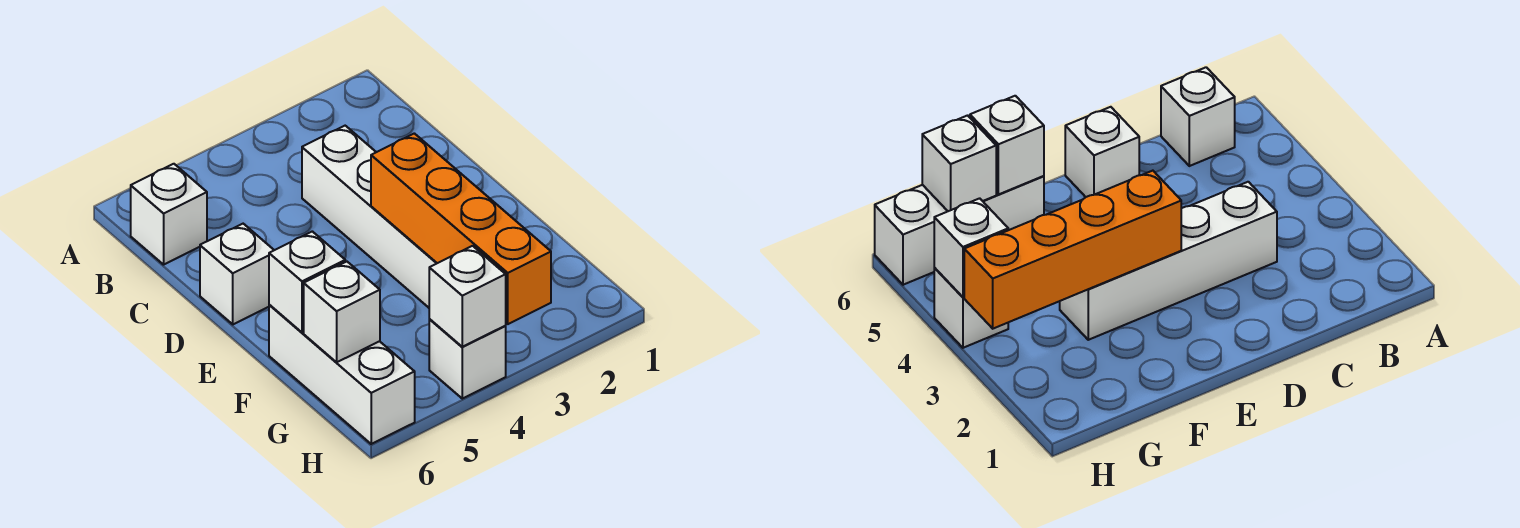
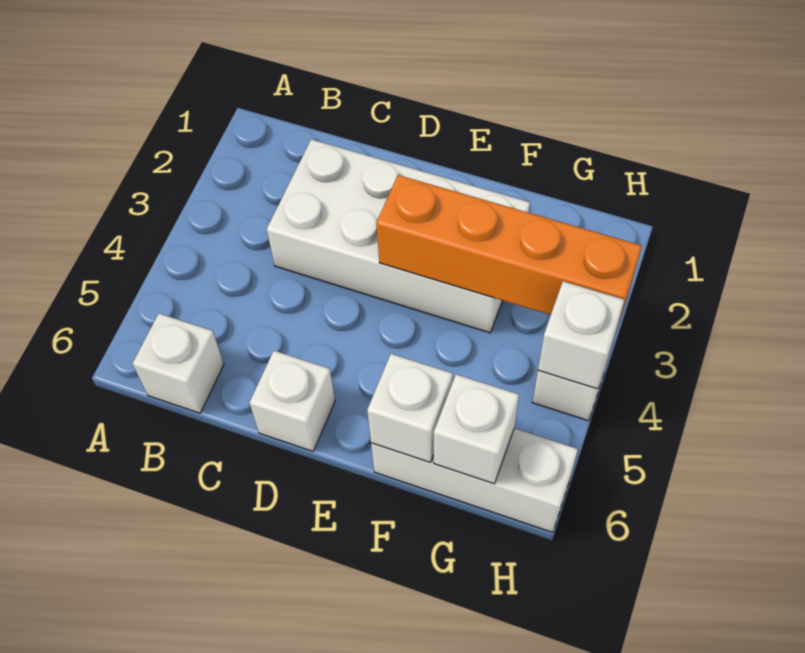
white brick C3:F3 level 1 -> white brick C2:F3 level 1

